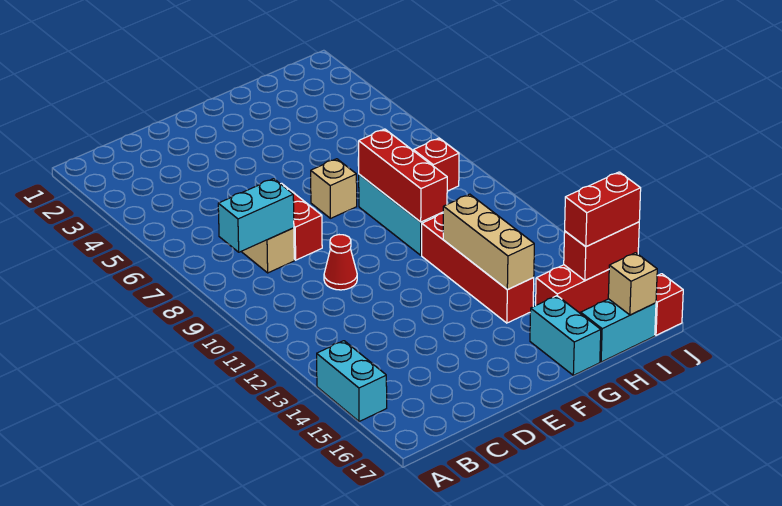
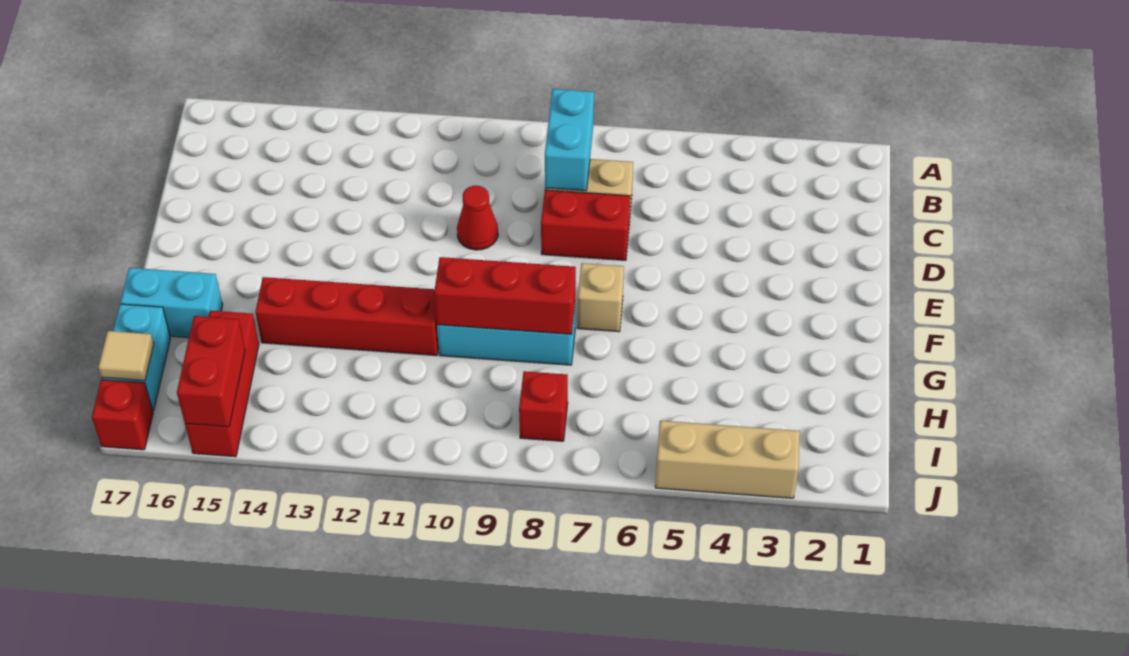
cyan brick A14:A15 level 1 -> none
tan brick G12:G14 level 2 -> tan brick J3:J5 level 1
red brick I15:J15 level 3 -> none
tan brick I17 level 2 -> tan tile I17 level 2

